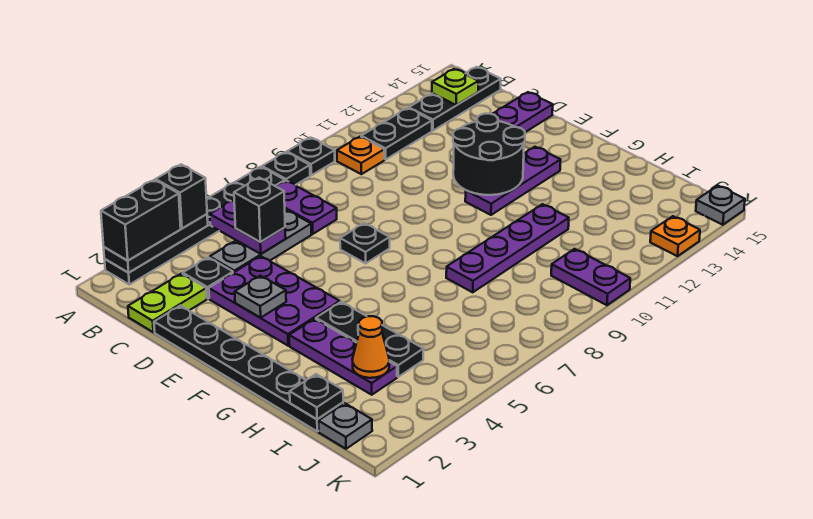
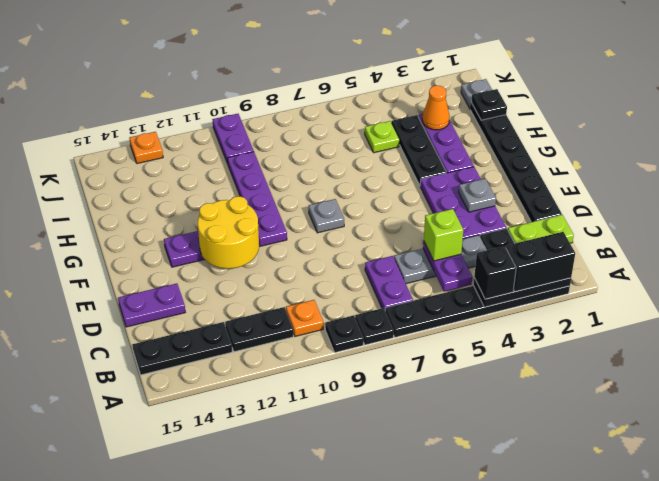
lime plate B14 level 2 -> lime plate I5 level 1
black brick C5 level 3 -> lime brick C5 level 3
black plate E7 level 1 -> none
black round brick E11:F12 level 2 -> yellow round brick E11:F12 level 2
purple plate H8:H11 level 1 -> purple plate F10:I10 level 1
grey plate K15 level 1 -> grey plate F8 level 1

